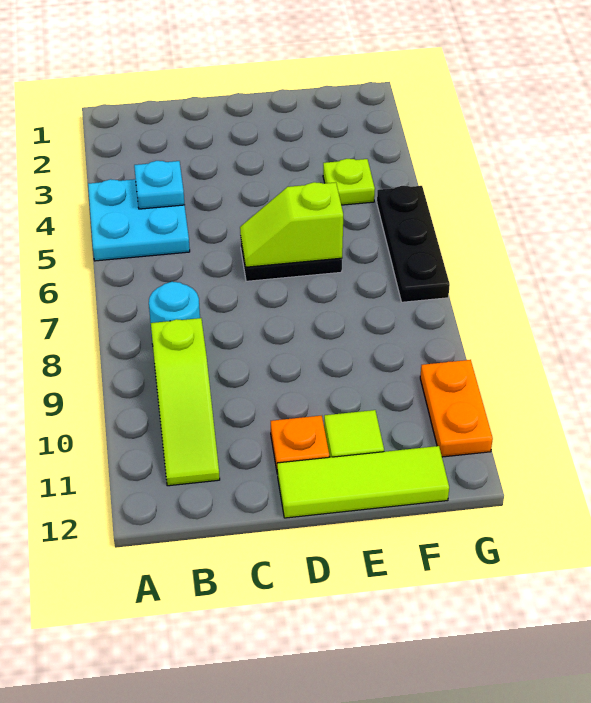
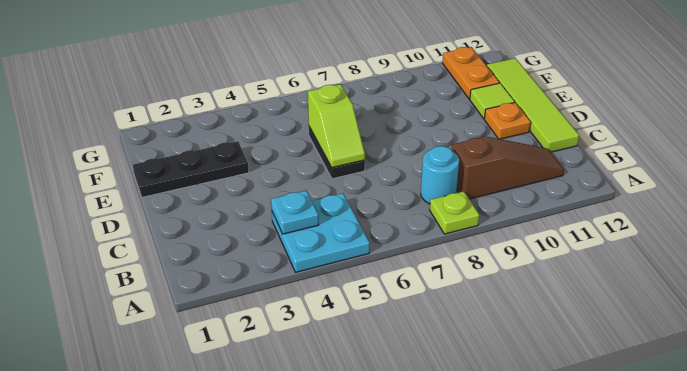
lime slope B9:B11 level 1 top 9 -> brown slope B9:B11 level 1 top 9
lime tile D12:F12 level 1 -> lime tile C12:F12 level 1
lime plate F4 level 1 -> lime plate A8 level 1
black plate G5:G7 level 1 -> black plate E1:E3 level 1
orange plate G10:G11 level 1 -> orange plate F11:G11 level 1

